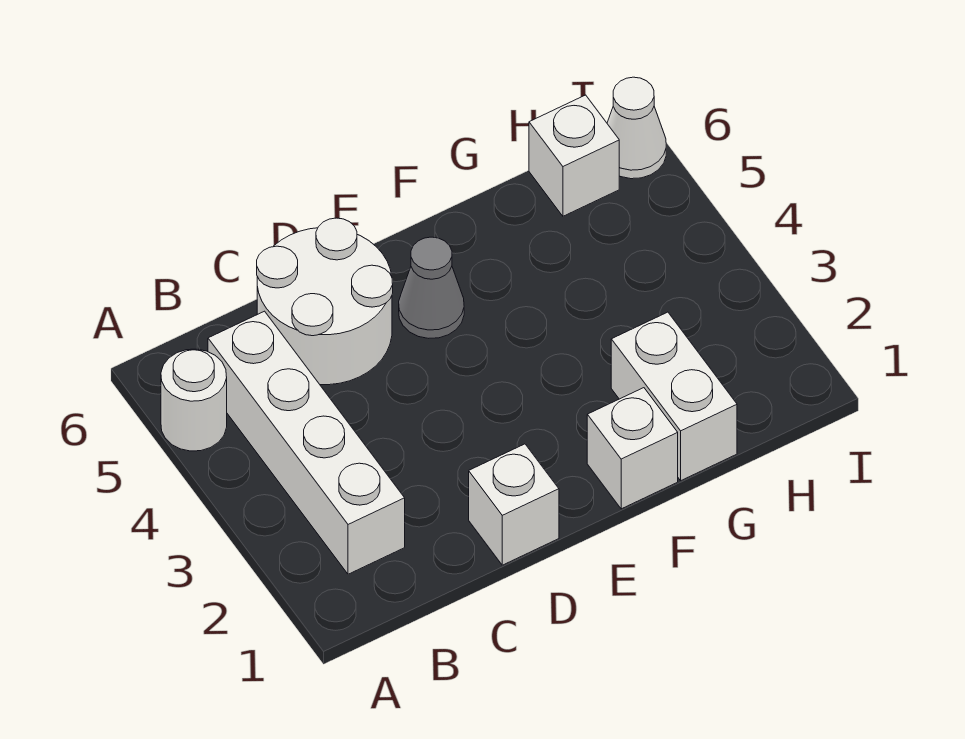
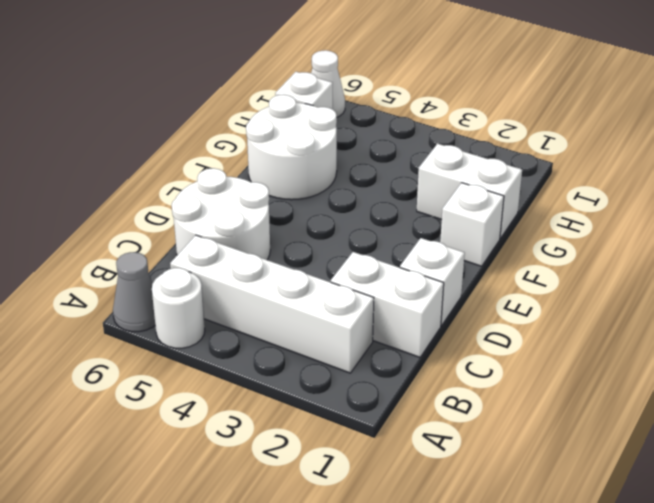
none -> white brick C1:C2 level 1
grey cone E5 level 1 -> grey cone A6 level 1
none -> white round brick F5:G6 level 1

